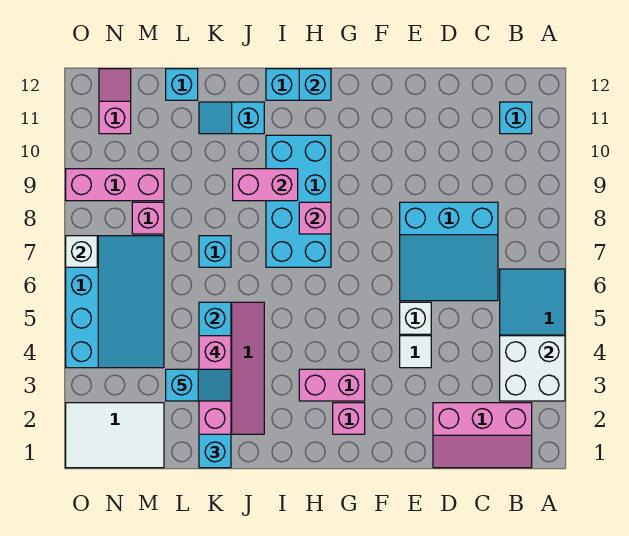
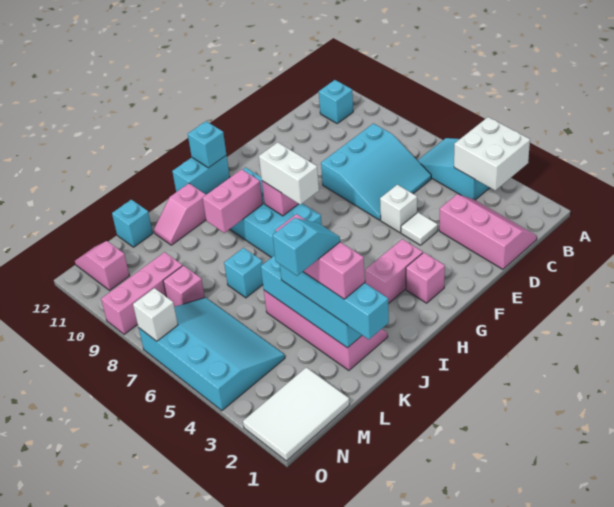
pink slope B1:D2 level 1 top 2 -> pink slope C1:D3 level 1 top D
none -> white brick H7:H8 level 3
cyan slope J11:K11 level 1 top J -> pink slope J11:K11 level 1 top J

